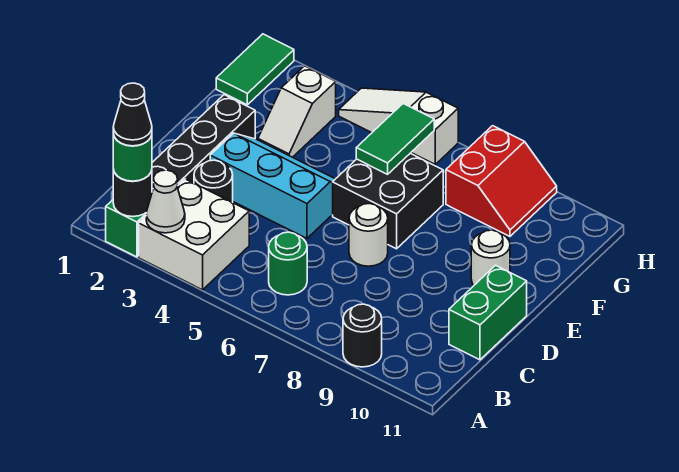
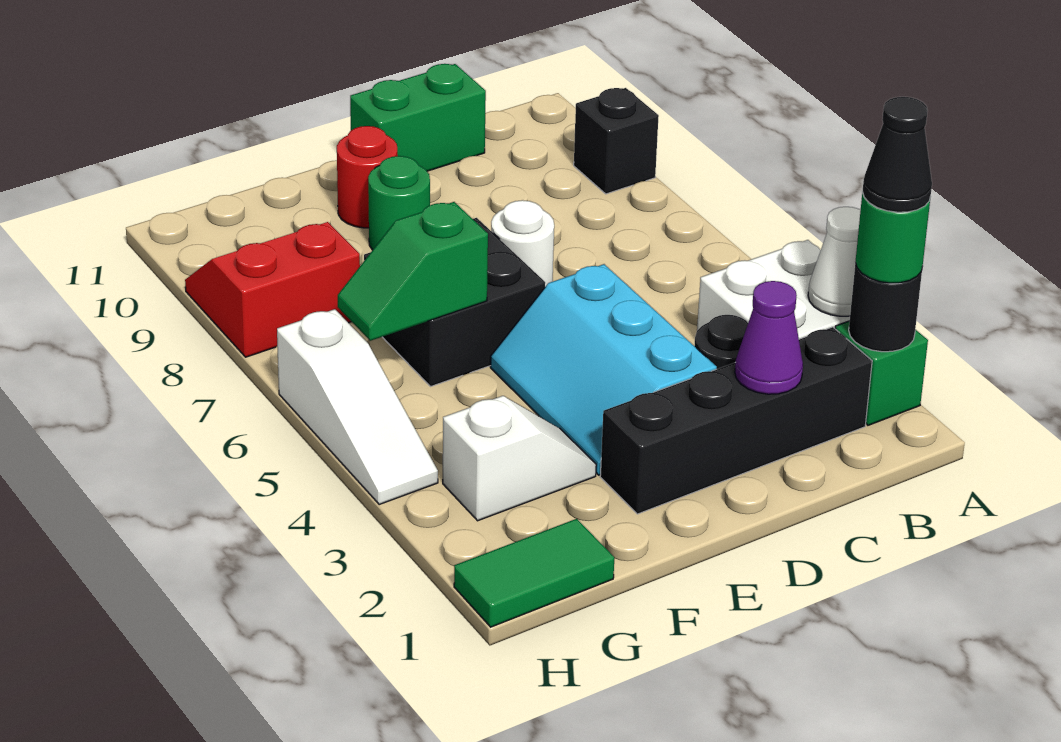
black round brick A9 level 1 -> black brick A9 level 1
green round brick B6 level 1 -> green round brick E9 level 1
none -> purple cone C2 level 2
white round brick E10 level 1 -> red round brick E10 level 1
green tile F6:G6 level 2 -> green slope F6:G6 level 2 top F

